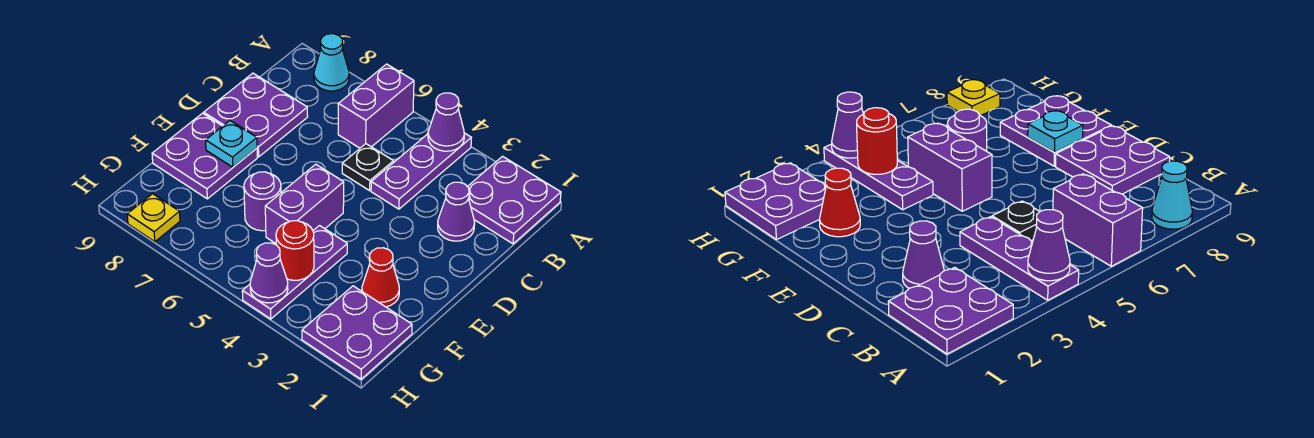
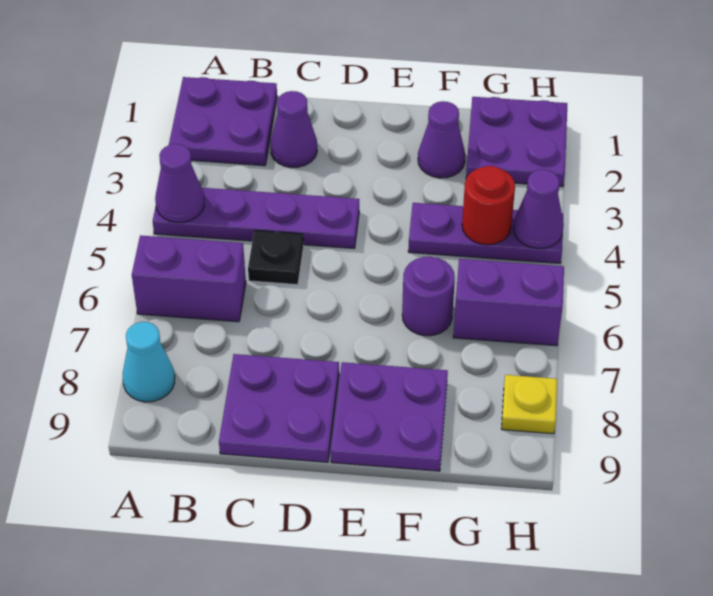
purple plate A4:C4 level 1 -> purple plate A4:D4 level 1
purple brick E5:F5 level 1 -> purple brick G6:H6 level 1
cyan plate E8 level 2 -> none
red cone F2 level 1 -> purple cone F2 level 1

